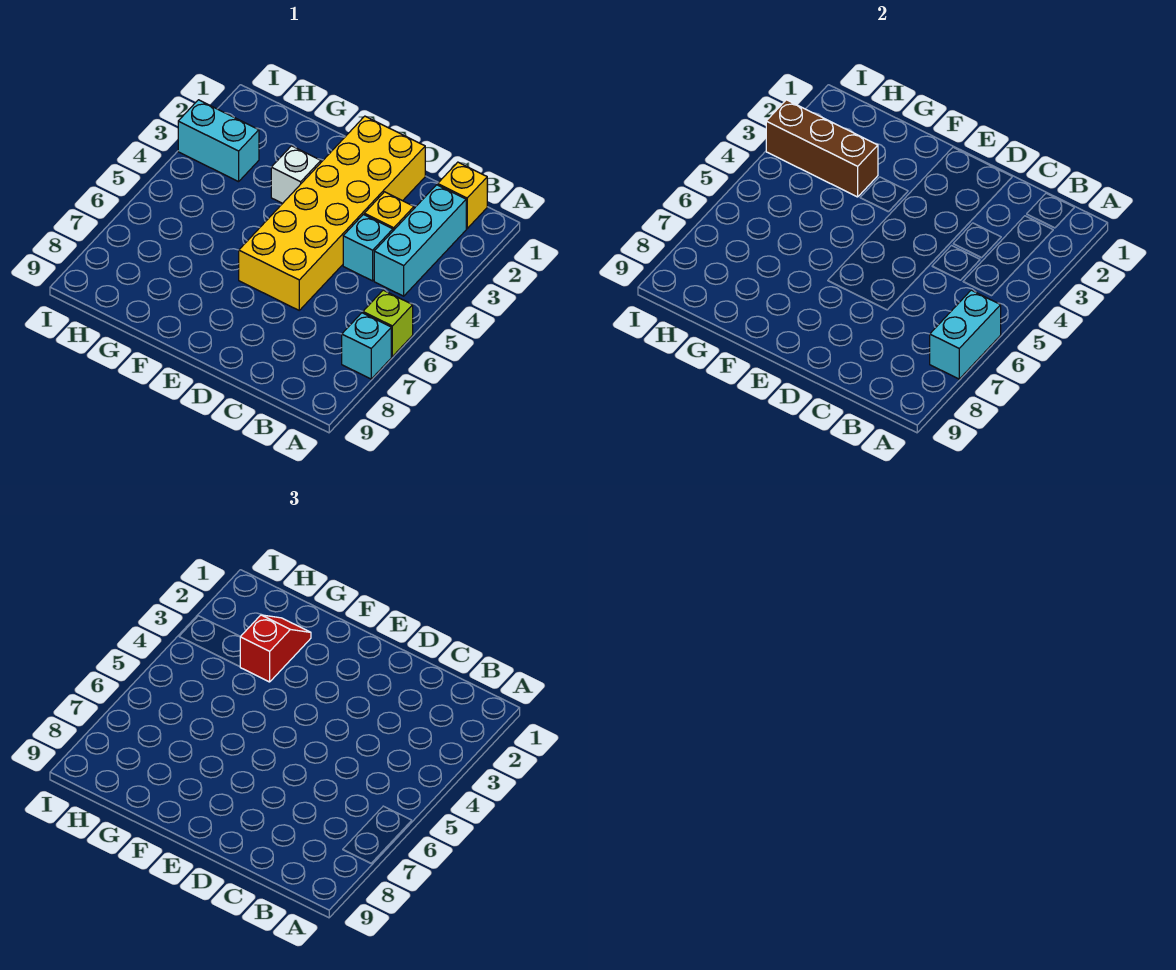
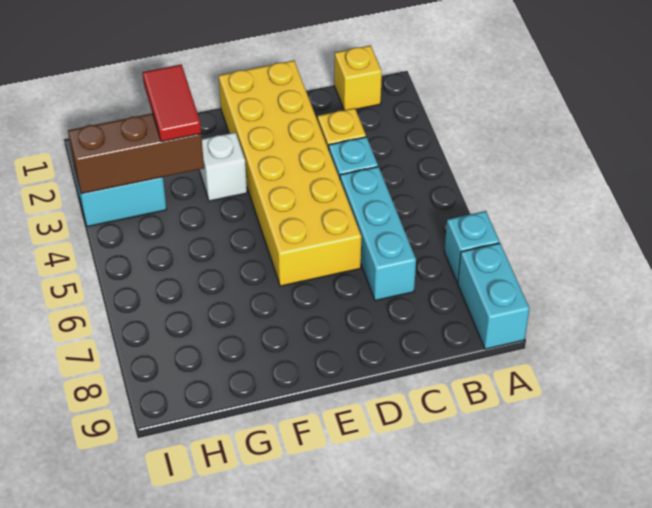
lime brick A6 level 1 -> none
cyan brick A6:A7 level 2 -> cyan brick A8:A9 level 1
cyan brick B2:B4 level 1 -> cyan brick C5:C7 level 1
red slope G2:G3 level 3 top 3 -> red tile G2:G3 level 3

